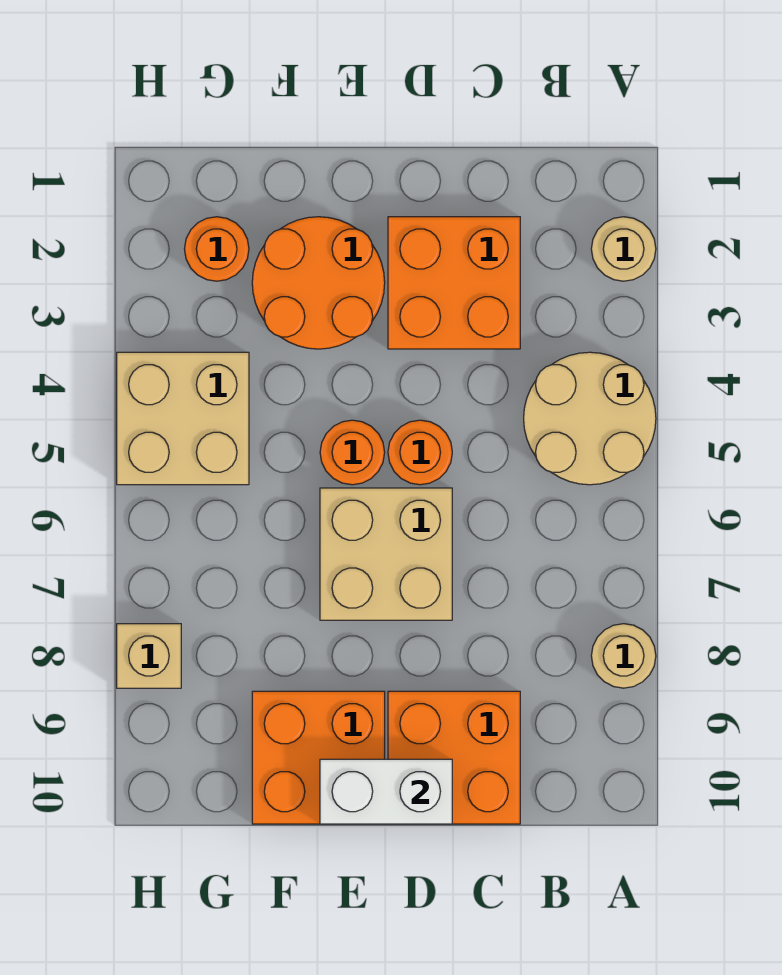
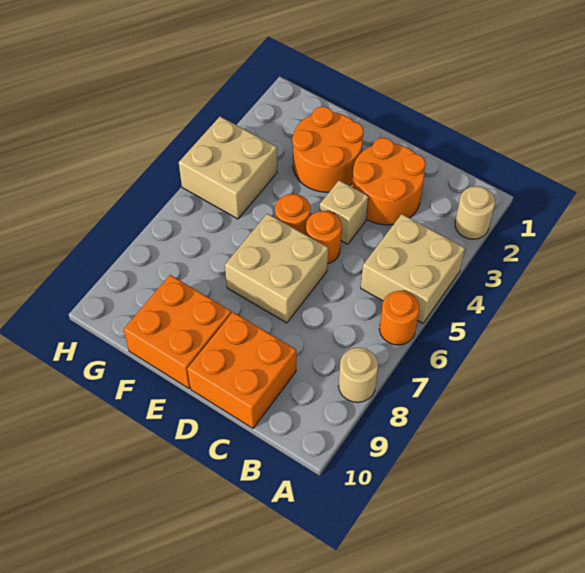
tan round brick A4:B5 level 1 -> tan brick A4:B5 level 1
orange brick C2:D3 level 1 -> orange round brick C2:D3 level 1
white brick D10:E10 level 2 -> none
orange round brick G2 level 1 -> orange round brick A6 level 1
tan brick H8 level 1 -> tan brick D4 level 1

